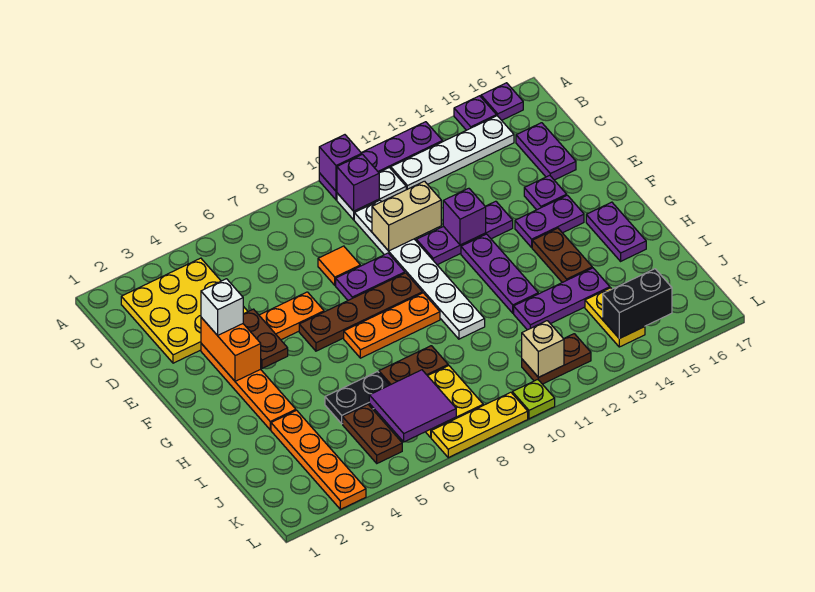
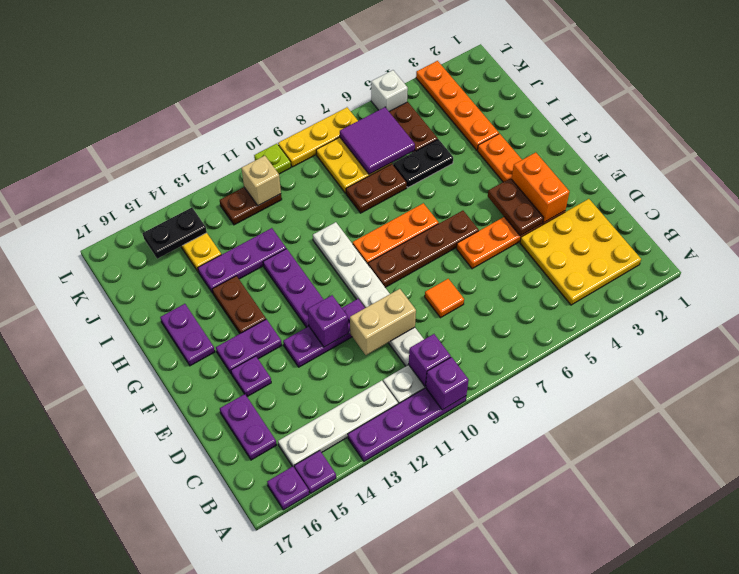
white brick E3 level 3 -> white brick L5 level 1
purple plate E8:E9 level 1 -> none
black brick K14:K15 level 2 -> black plate K14:K15 level 2

